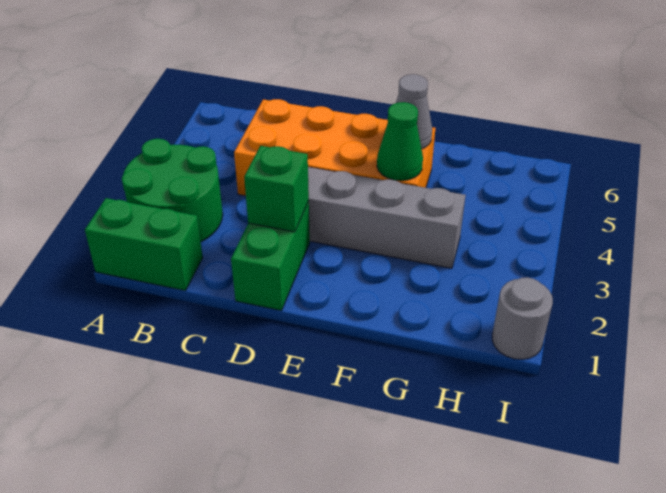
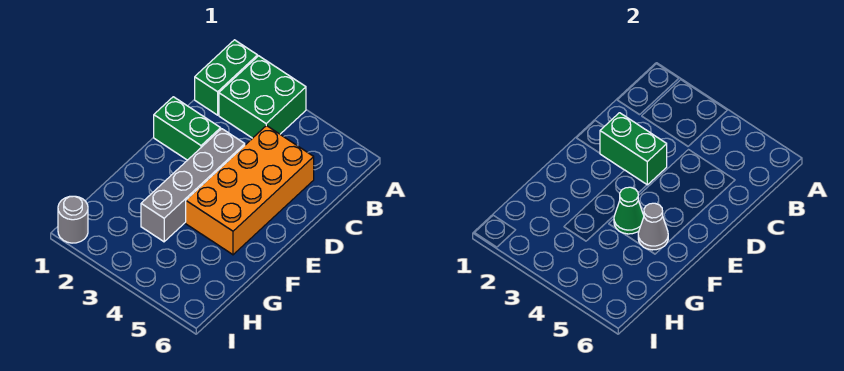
green round brick A2:B3 level 1 -> green brick A2:B3 level 1
green brick D2 level 2 -> green brick D2:D3 level 2

